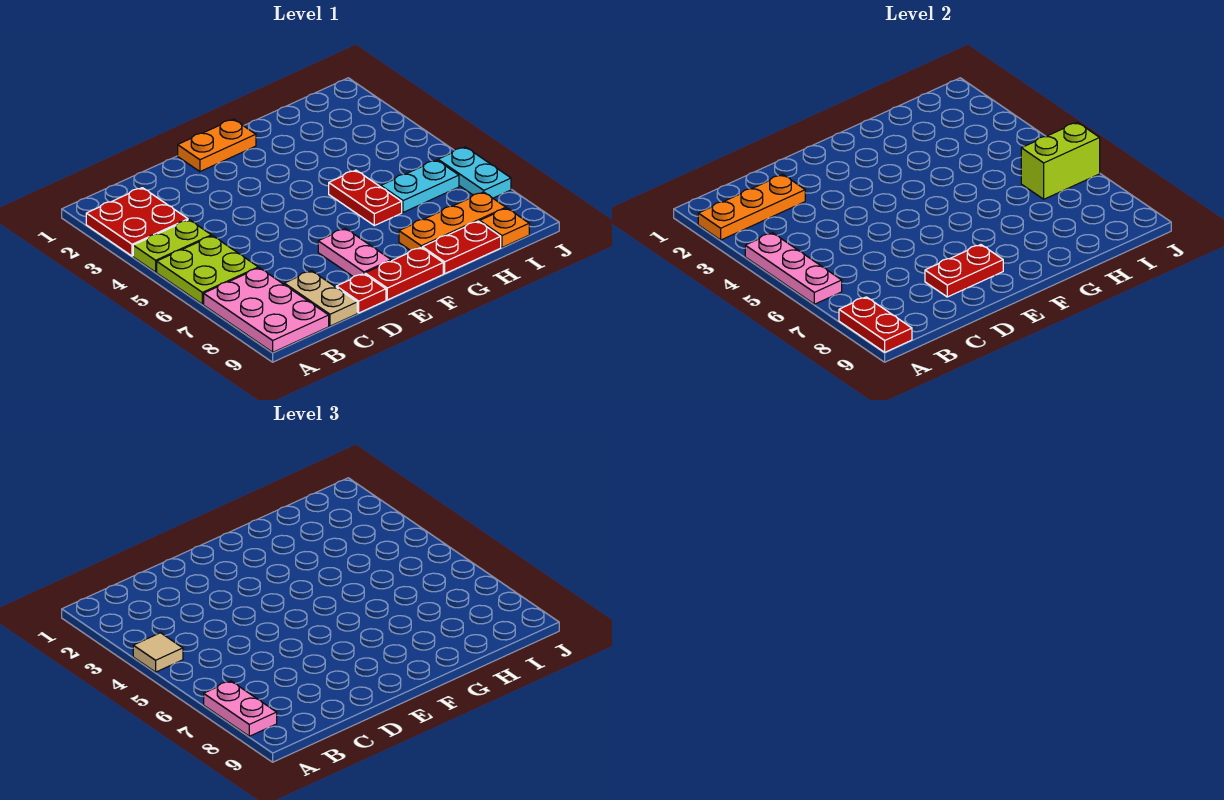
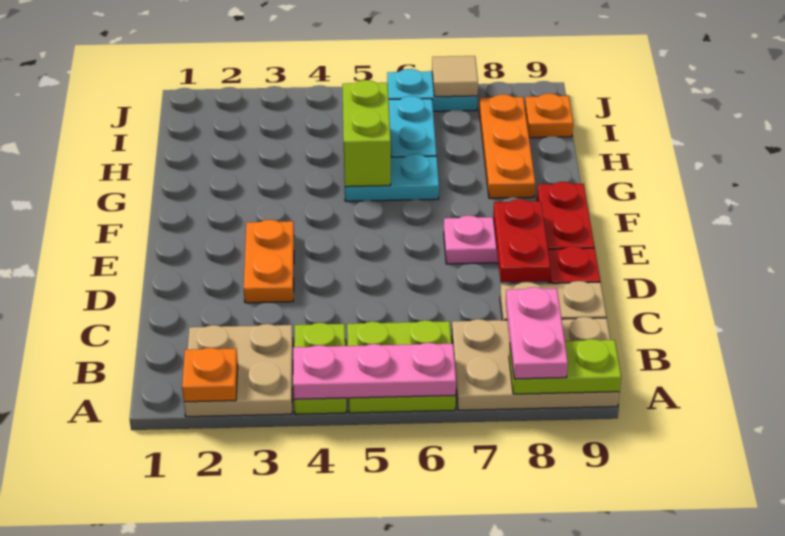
red plate A2:B3 level 1 -> tan plate A2:B3 level 1
orange plate A2:C2 level 2 -> orange plate A2 level 2
tan tile A4 level 3 -> tan tile J7 level 2
pink plate A7:B9 level 1 -> tan plate A7:B9 level 1
pink plate A7:A8 level 3 -> pink plate A8:B8 level 3
red plate A8:A9 level 2 -> lime plate A8:A9 level 2
orange plate E1:F1 level 1 -> orange plate D3:E3 level 1
red plate G5:G6 level 1 -> cyan plate G5:G6 level 1
red plate G9:H9 level 1 -> none
lime brick I6:J6 level 2 -> lime brick G5:H5 level 2

